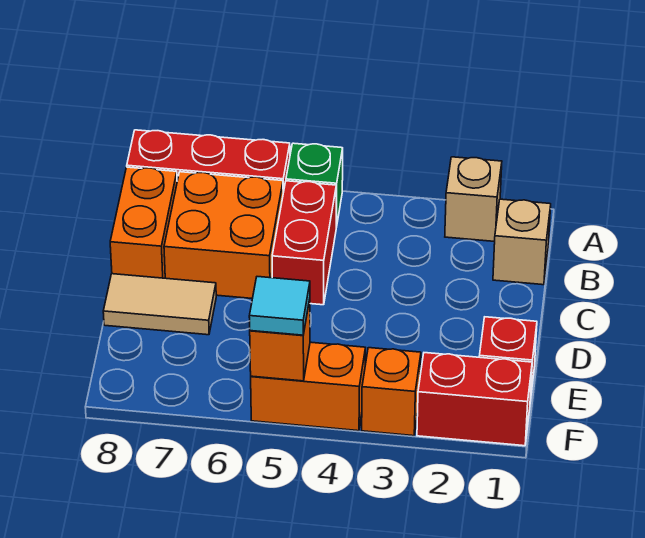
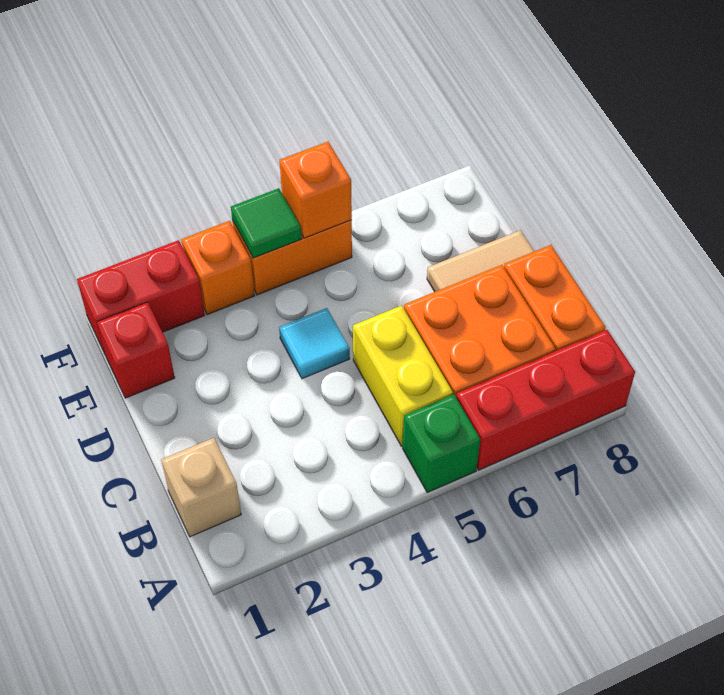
tan brick A2 level 1 -> none
red brick B5:C5 level 1 -> yellow brick B5:C5 level 1
none -> green tile F4 level 2
cyan tile F5 level 3 -> cyan tile D4 level 1

